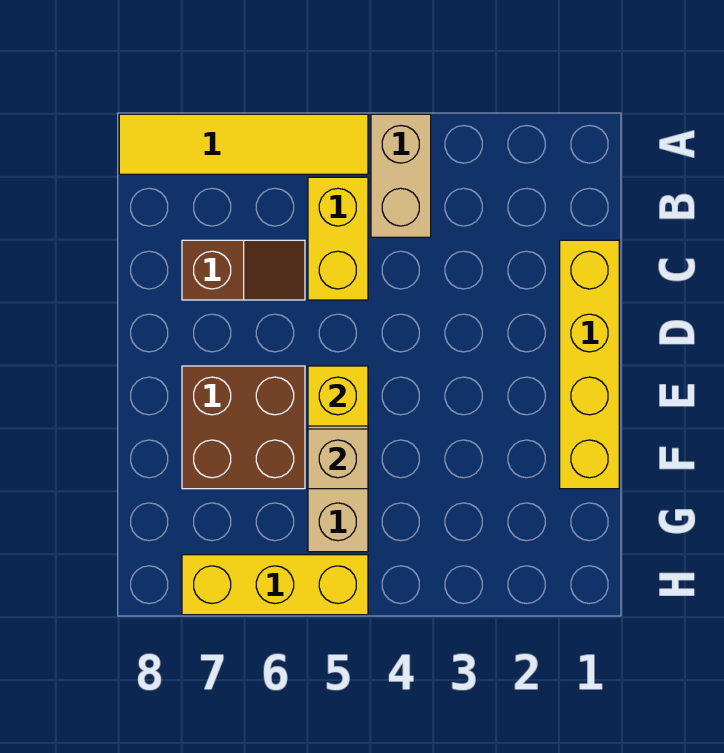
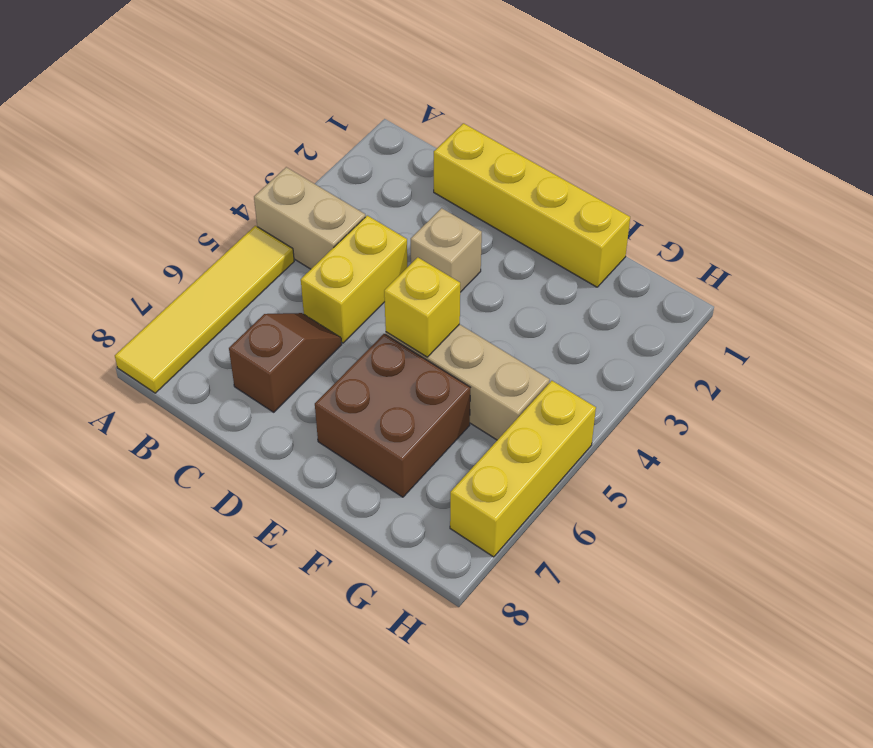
yellow brick B5:C5 level 1 -> yellow brick C4:C5 level 1
tan brick F5 level 2 -> tan brick D3 level 1

